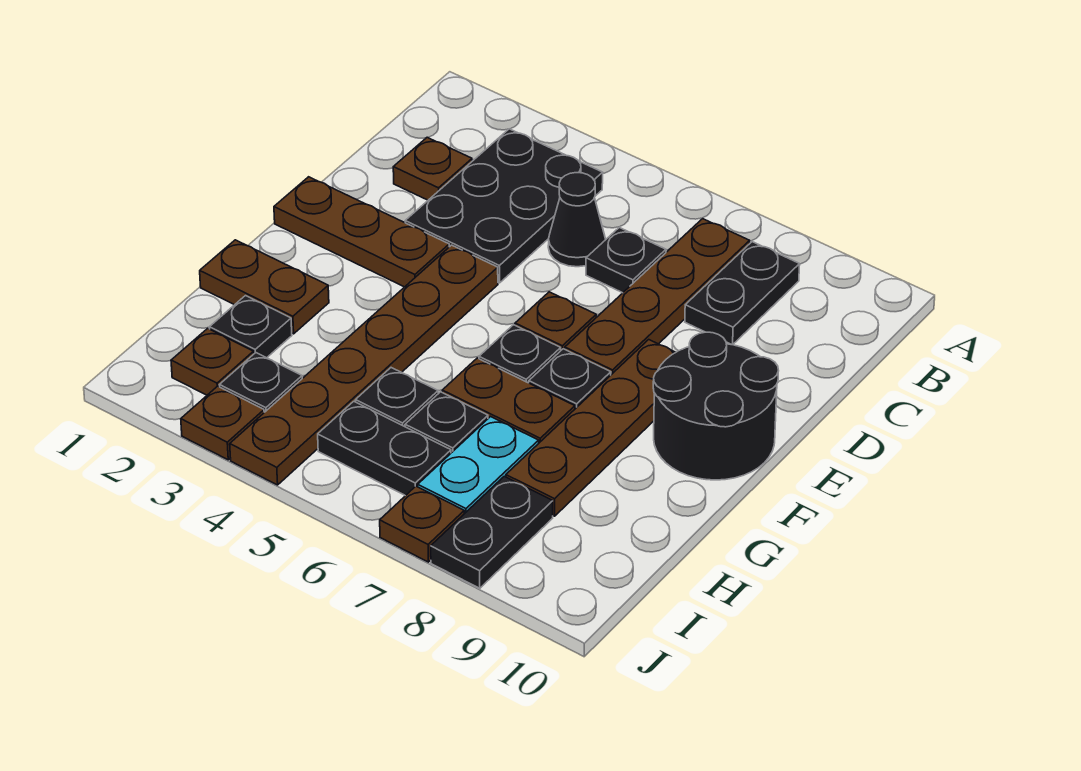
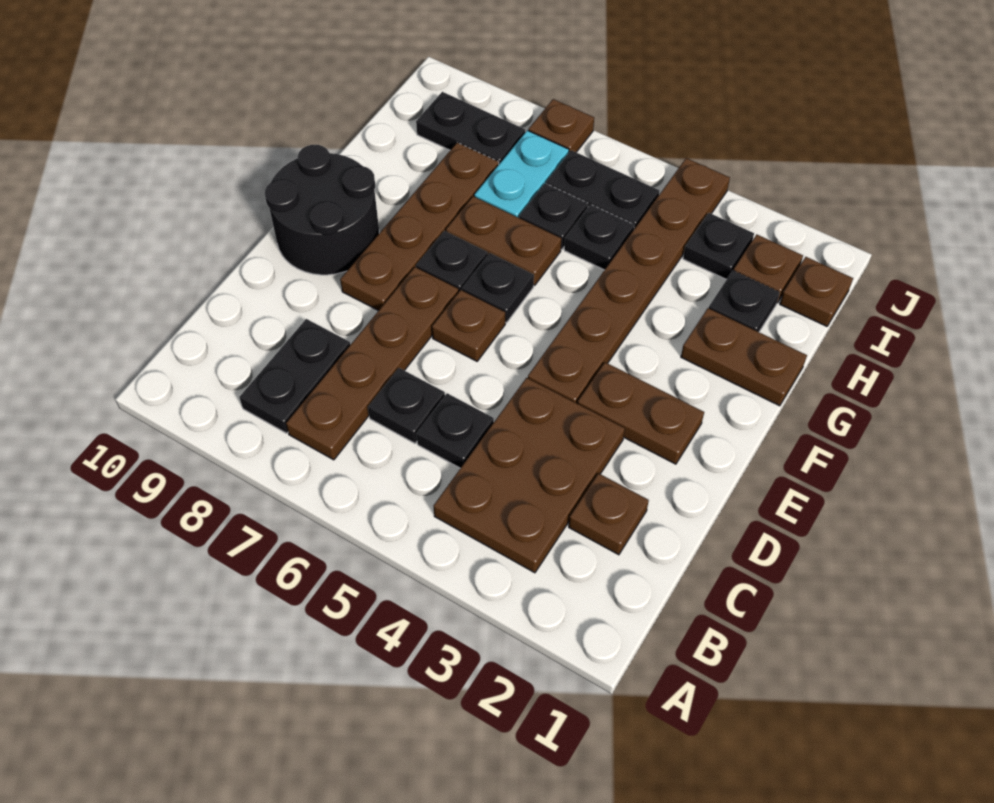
black plate B3:D4 level 1 -> brown plate B3:D4 level 1
black cone C5 level 1 -> black plate C5 level 1
brown plate E1:E3 level 1 -> brown plate E2:E3 level 1
black plate I8:J8 level 1 -> black plate I8:I9 level 1
brown plate J3 level 1 -> brown plate I1 level 1

